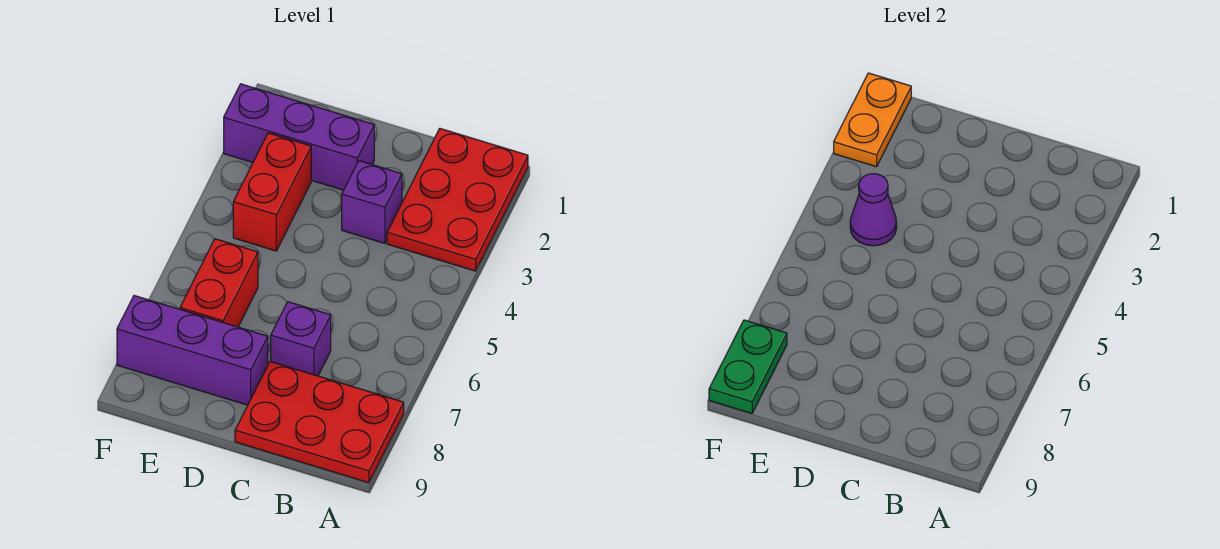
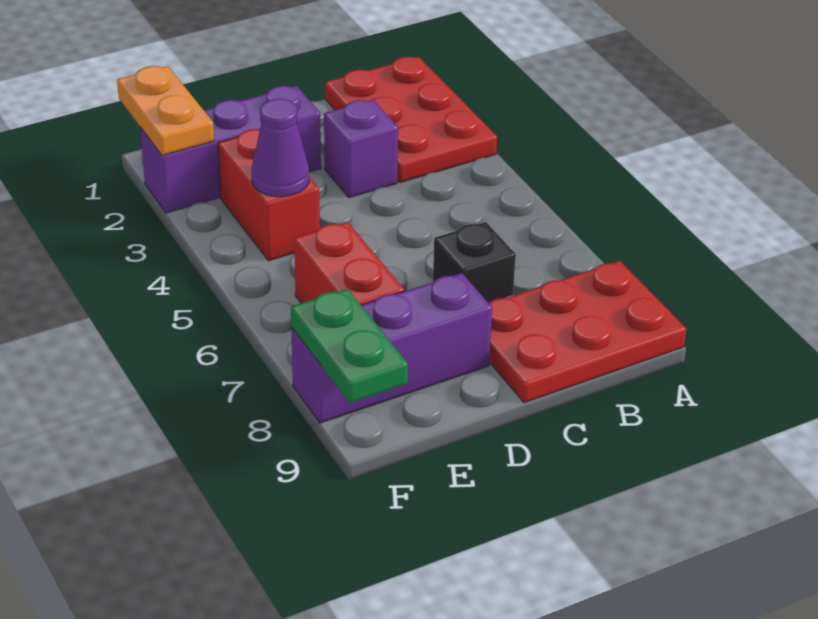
purple brick C7 level 1 -> black brick C7 level 1

